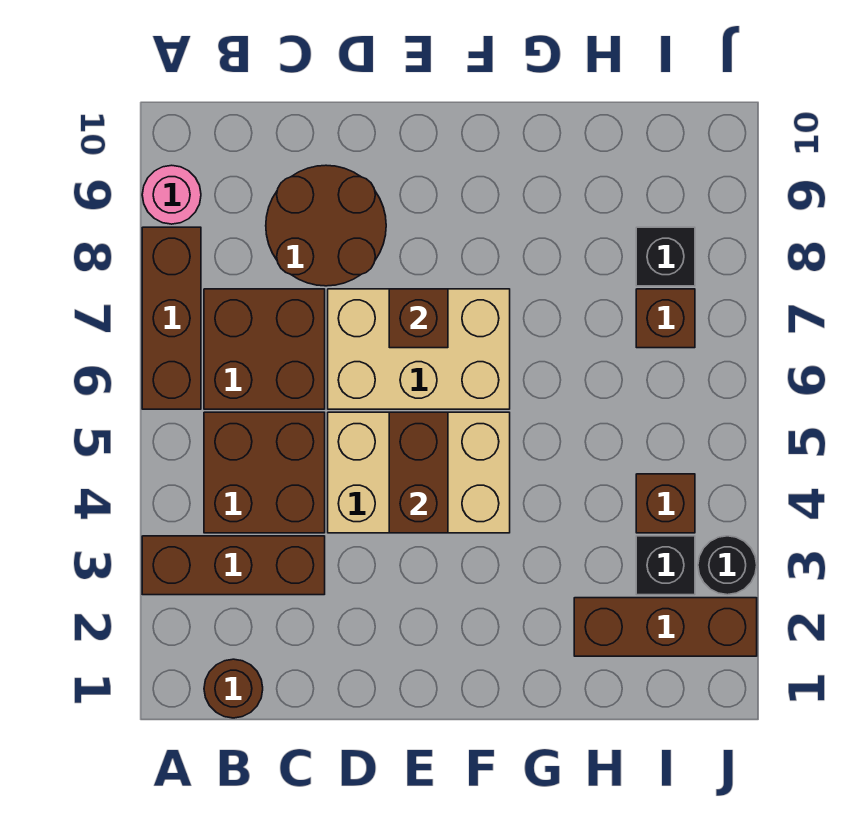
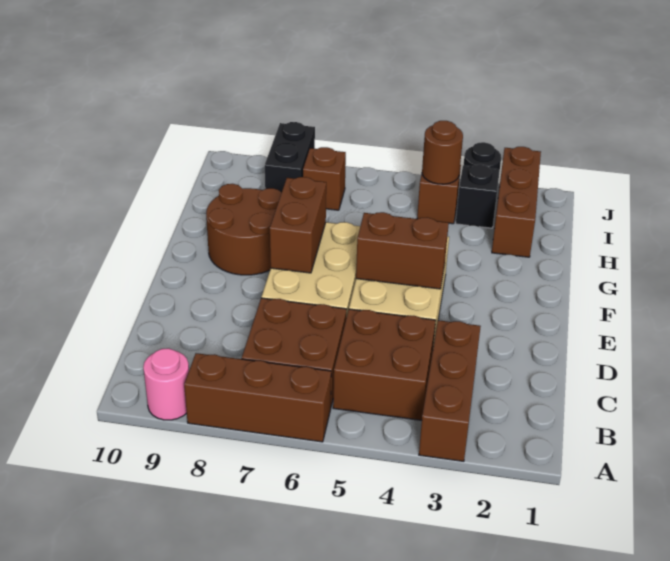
brown round brick B1 level 1 -> brown round brick I4 level 2
brown round brick C8:D9 level 1 -> brown round brick F8:G9 level 1
brown brick E7 level 2 -> brown brick E7:F7 level 2
black brick I8 level 1 -> black brick I8:J8 level 1

